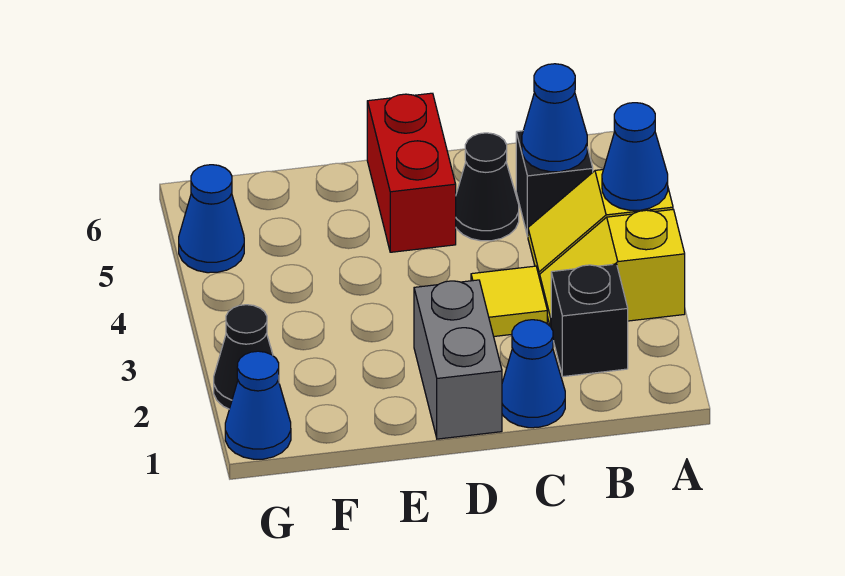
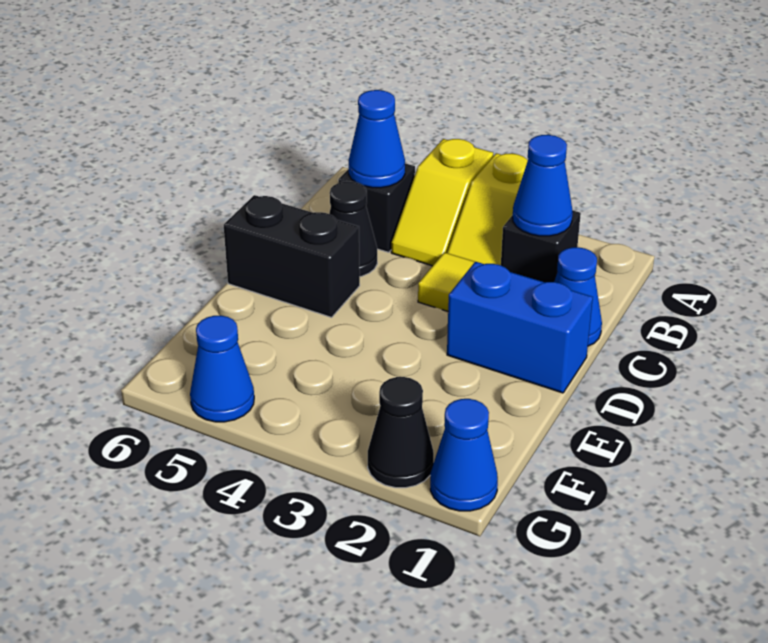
blue cone A4 level 2 -> blue cone B2 level 2
grey brick D1:D2 level 1 -> blue brick D1:D2 level 1
red brick D5:D6 level 1 -> black brick D5:D6 level 1

